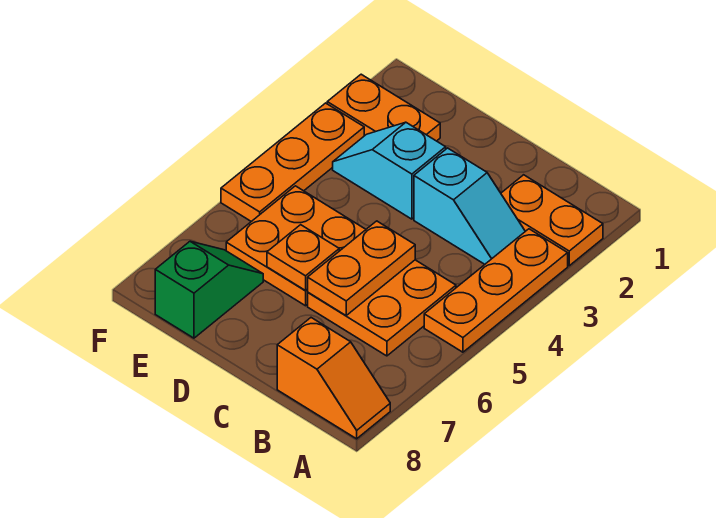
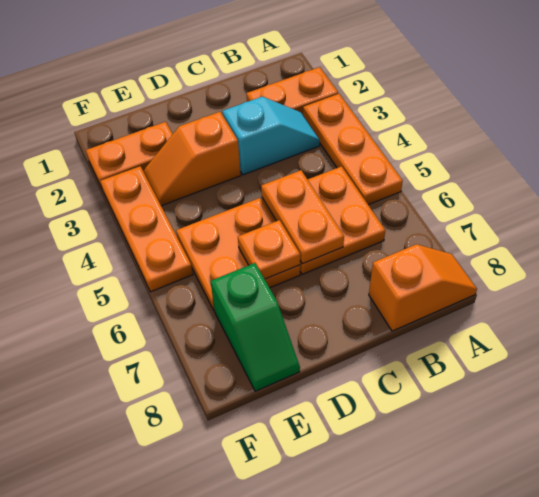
cyan slope D3:E3 level 1 top D -> orange slope D3:E3 level 1 top D
green slope E7:E8 level 1 top 8 -> green slope E7:E8 level 1 top 7

